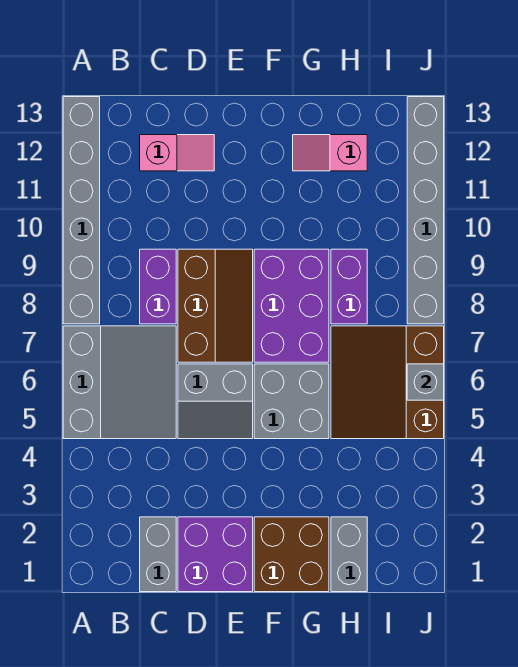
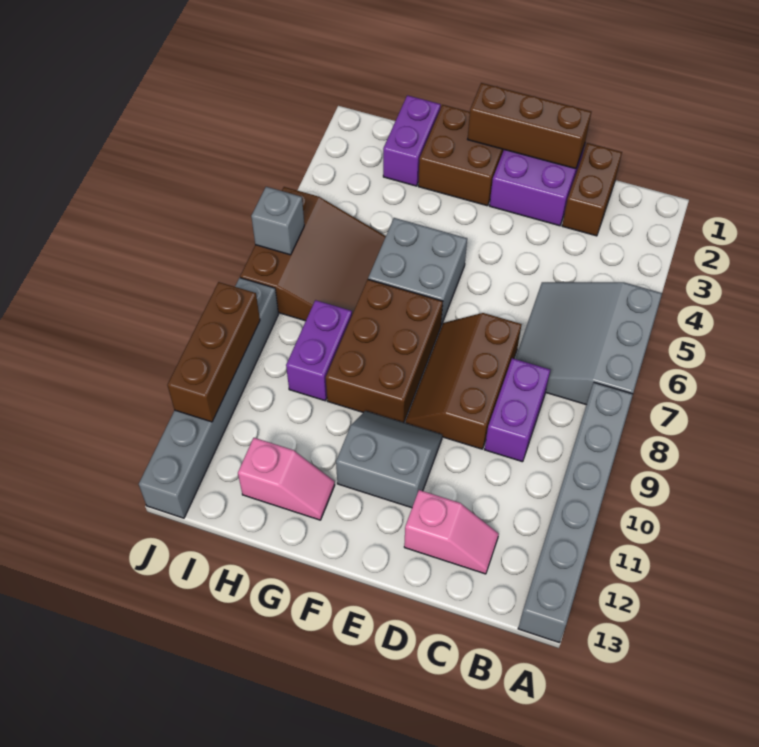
grey brick C1:C2 level 1 -> brown brick C1:C2 level 1
pink slope C12:D12 level 1 top C -> pink slope C12:D12 level 1 top D
none -> brown brick D1:F1 level 2
grey slope D5:E6 level 1 top 6 -> grey slope E10:F11 level 1 top 11
purple brick F7:G9 level 1 -> brown brick F7:G9 level 1
grey brick H1:H2 level 1 -> purple brick H1:H2 level 1
none -> brown brick J9:J11 level 2

